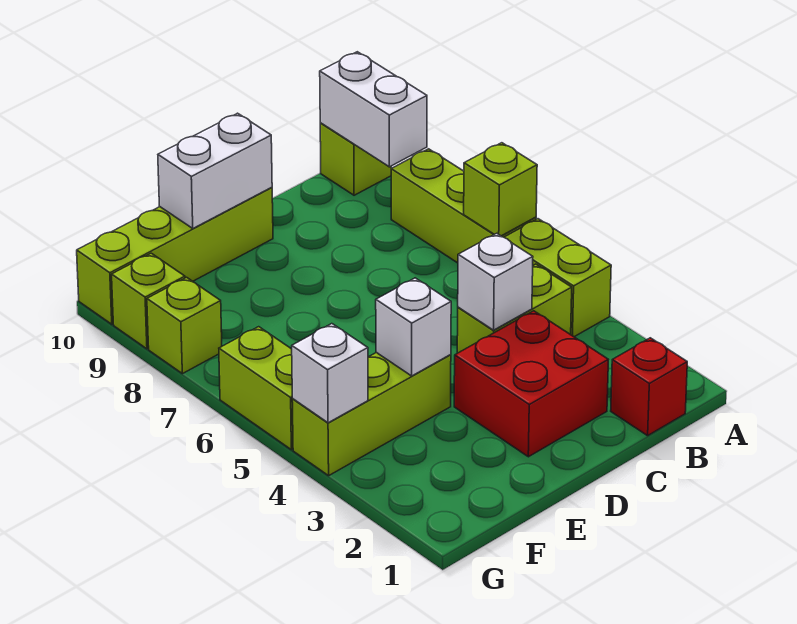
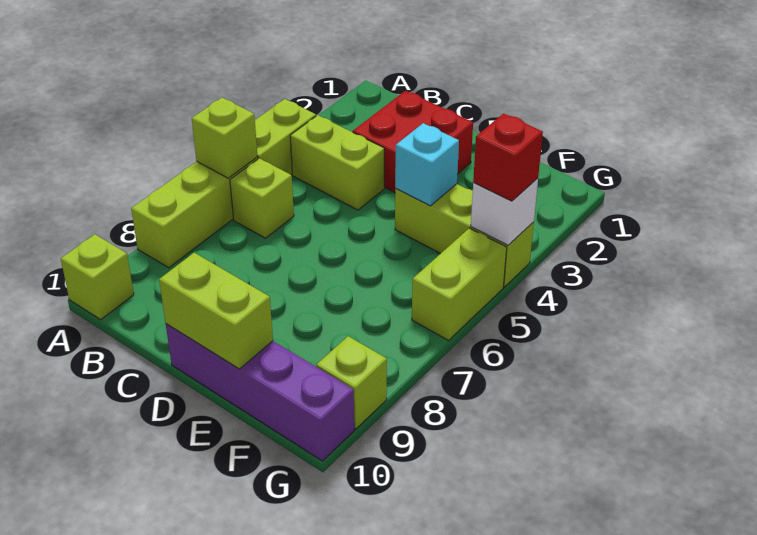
white brick A9:A10 level 2 -> none
red brick B1 level 1 -> red brick G4 level 3
white brick C4 level 2 -> none
lime brick D10:G10 level 1 -> purple brick D10:G10 level 1
white brick D10:E10 level 2 -> lime brick D10:E10 level 2
white brick E4 level 2 -> cyan brick E4 level 2
lime brick G8 level 1 -> lime brick B6 level 1

